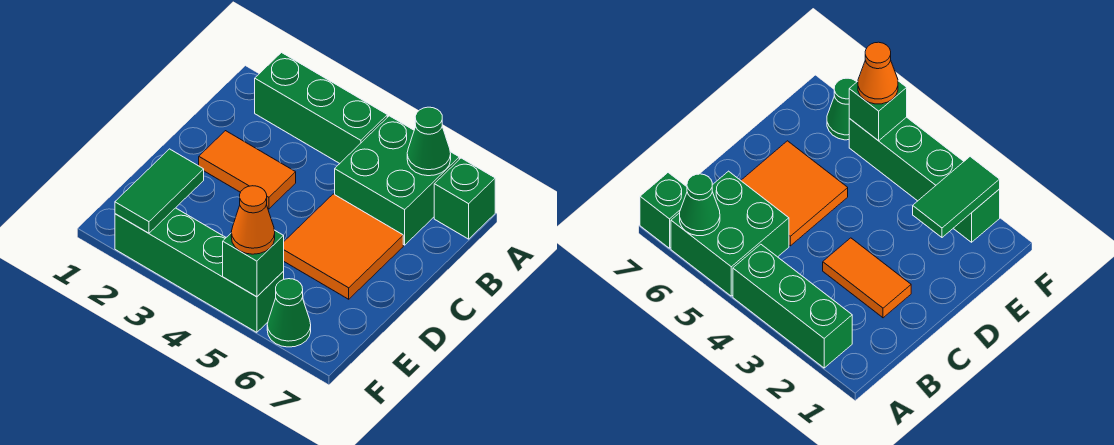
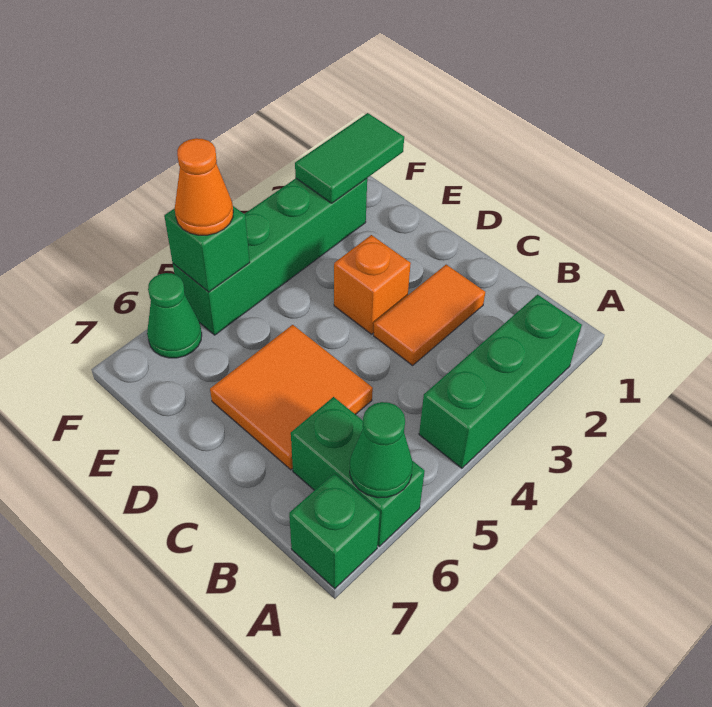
green brick A5:B6 level 1 -> green brick A6:B6 level 1
none -> orange brick D3 level 1
green tile E2:F2 level 2 -> green tile F1:F2 level 2

